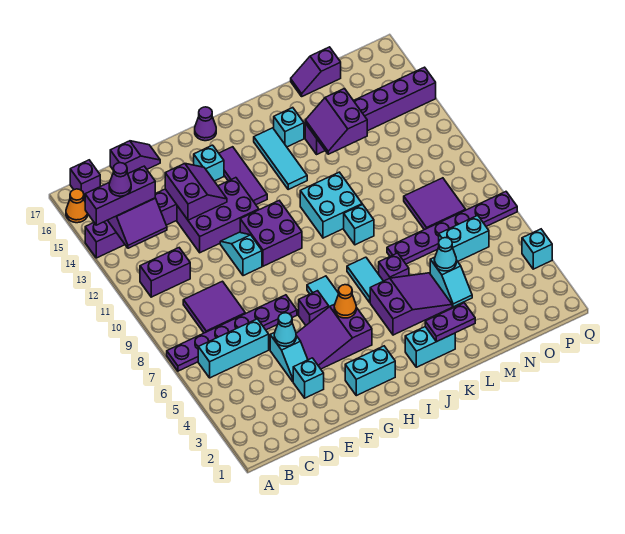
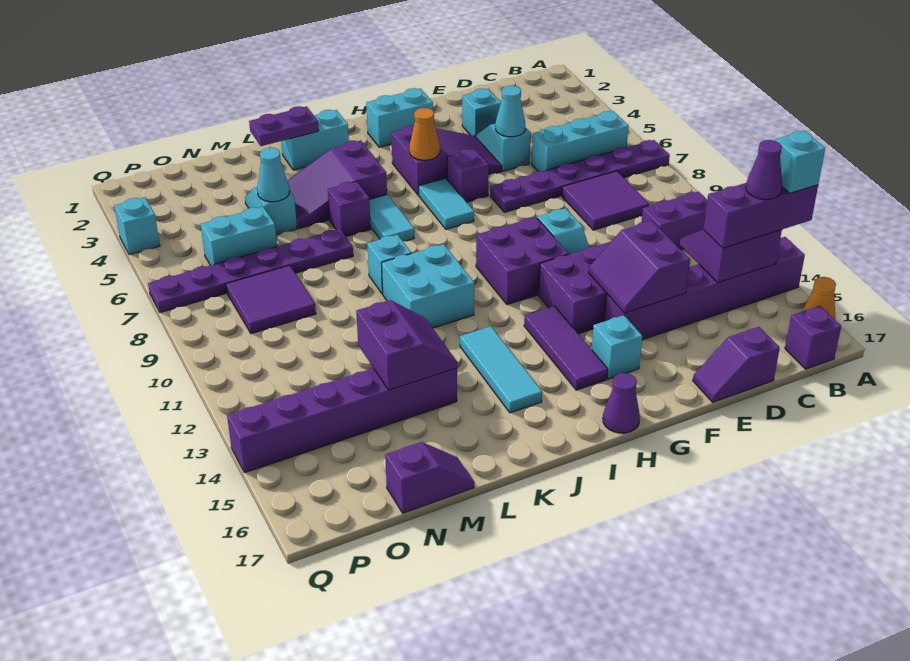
cyan brick K15 level 1 -> cyan brick A14 level 4

